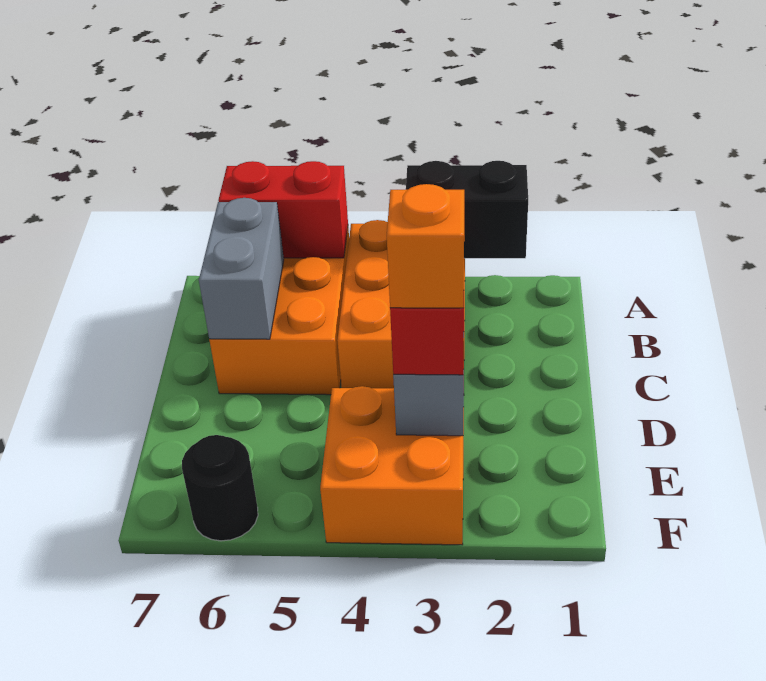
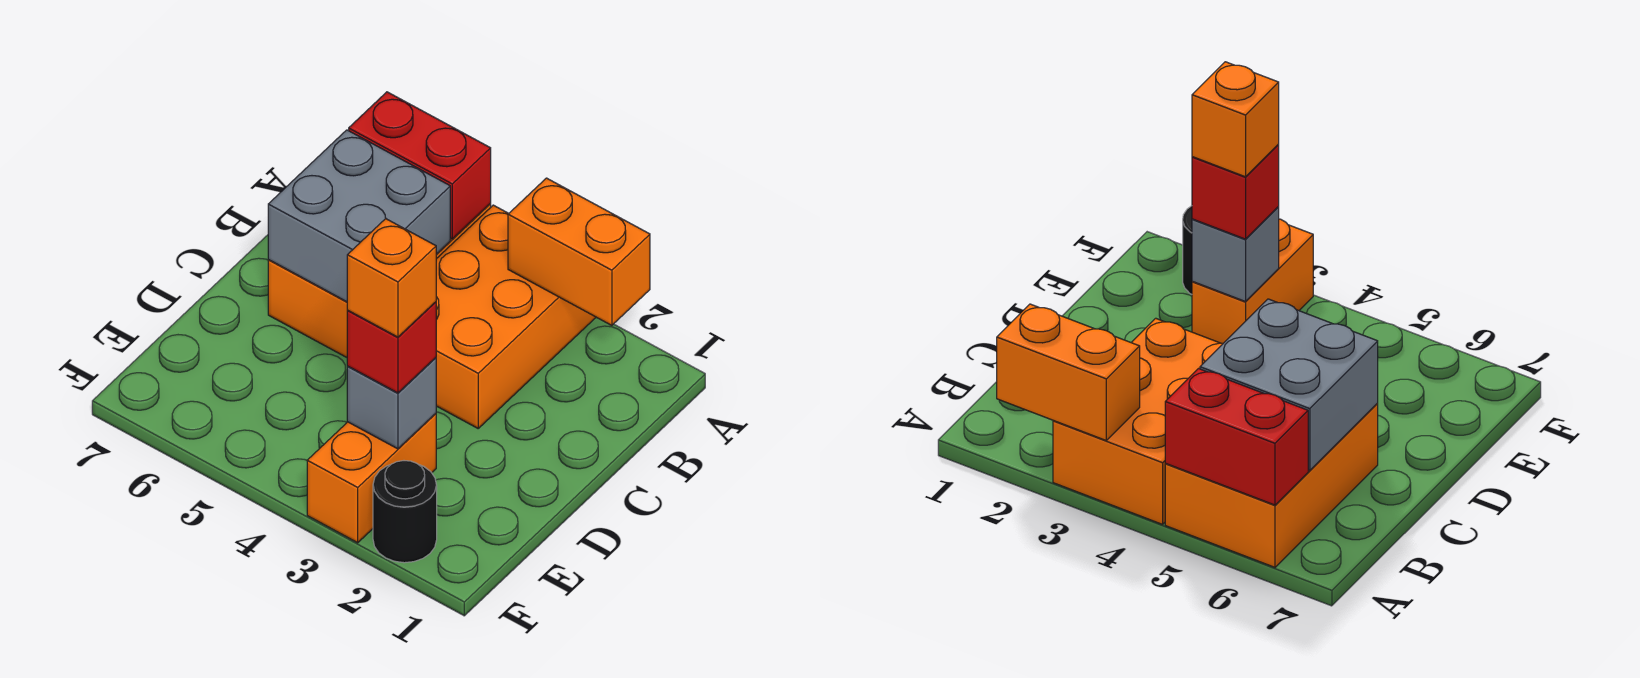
black brick A2:A3 level 2 -> orange brick A2:A3 level 2
grey brick B6:C6 level 2 -> grey brick B5:C6 level 2
orange brick E3:F4 level 1 -> orange brick E3:F3 level 1
black round brick F6 level 1 -> black round brick F2 level 1

